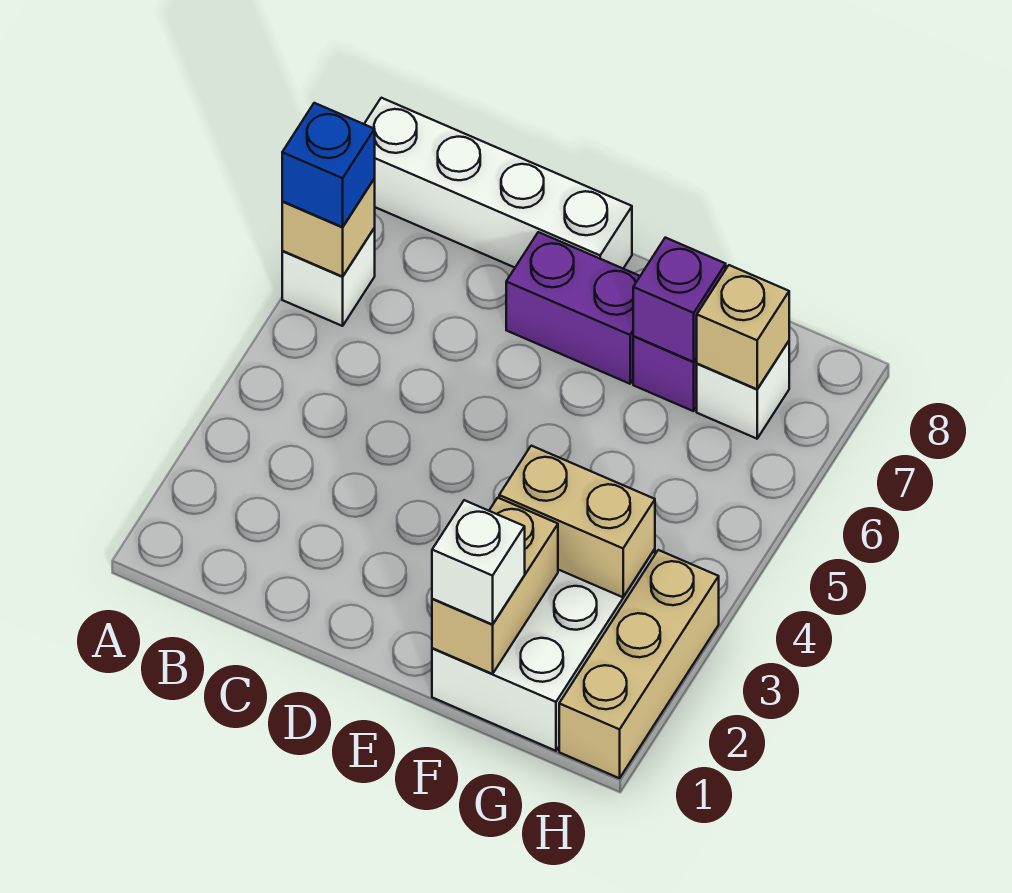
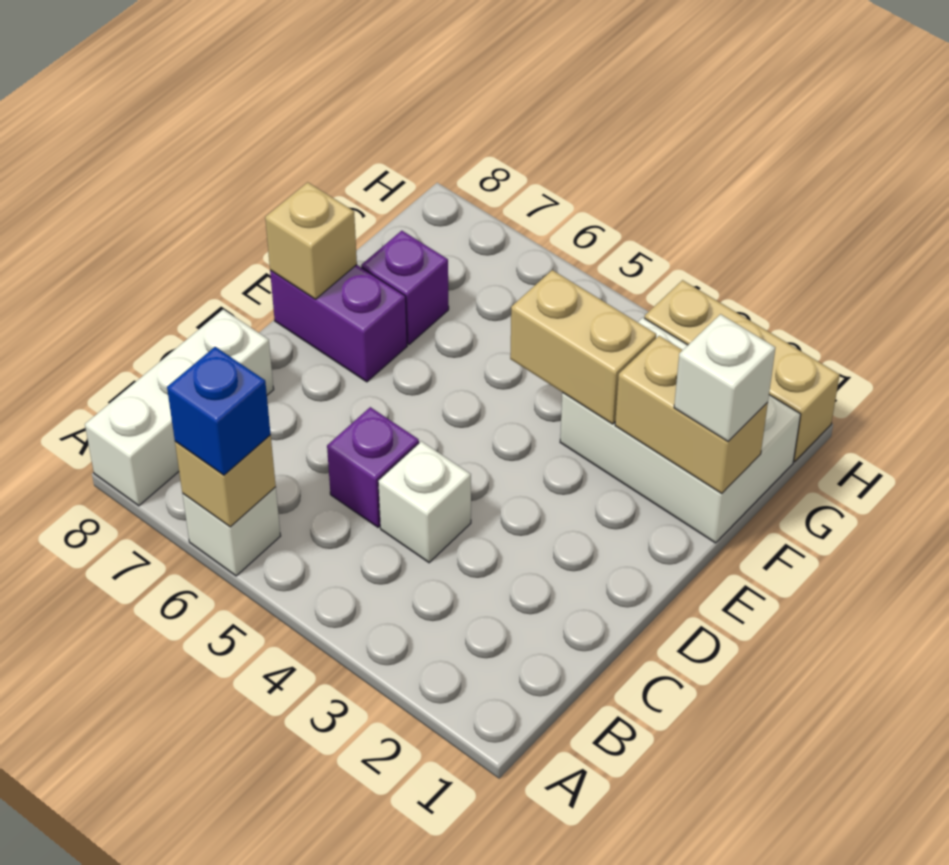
white brick A8:D8 level 1 -> white brick A8:C8 level 1
purple brick D7:E7 level 1 -> purple brick E7:E8 level 1
tan brick F3:G3 level 2 -> tan brick F3:F4 level 2
purple brick F7 level 2 -> purple brick C5 level 1
white brick G7 level 1 -> white brick C4 level 1
tan brick G7 level 2 -> tan brick E8 level 2

